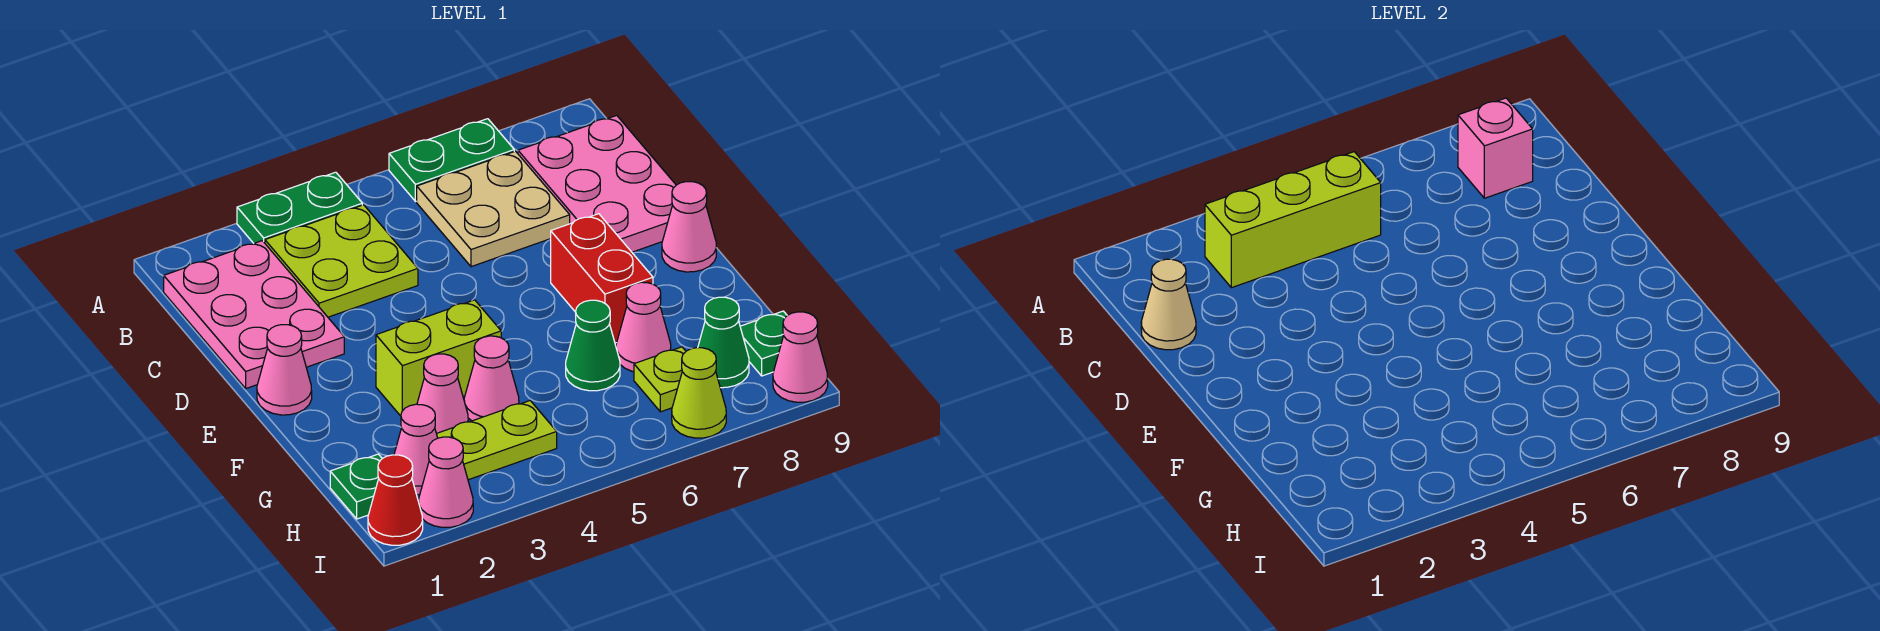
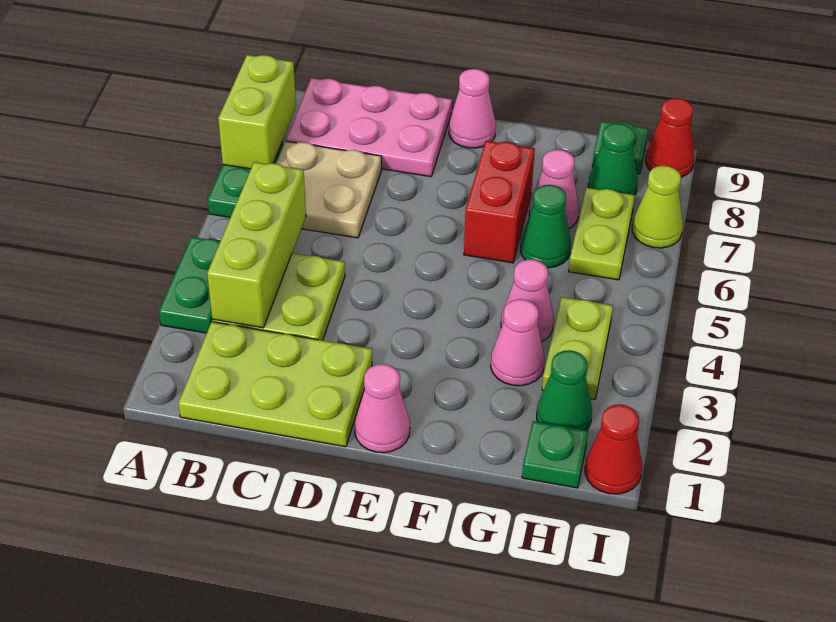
pink plate B1:D2 level 1 -> lime plate B1:D2 level 1
pink brick B8 level 2 -> none
tan cone C1 level 2 -> none
red brick E7:F7 level 1 -> red brick F6:F7 level 1
lime brick F3:F4 level 1 -> lime brick A7:A8 level 2
pink cone H2 level 1 -> green cone H2 level 1
lime plate H7 level 1 -> lime plate H6:H7 level 1
pink cone I2 level 1 -> none
pink cone I9 level 1 -> red cone I9 level 1

